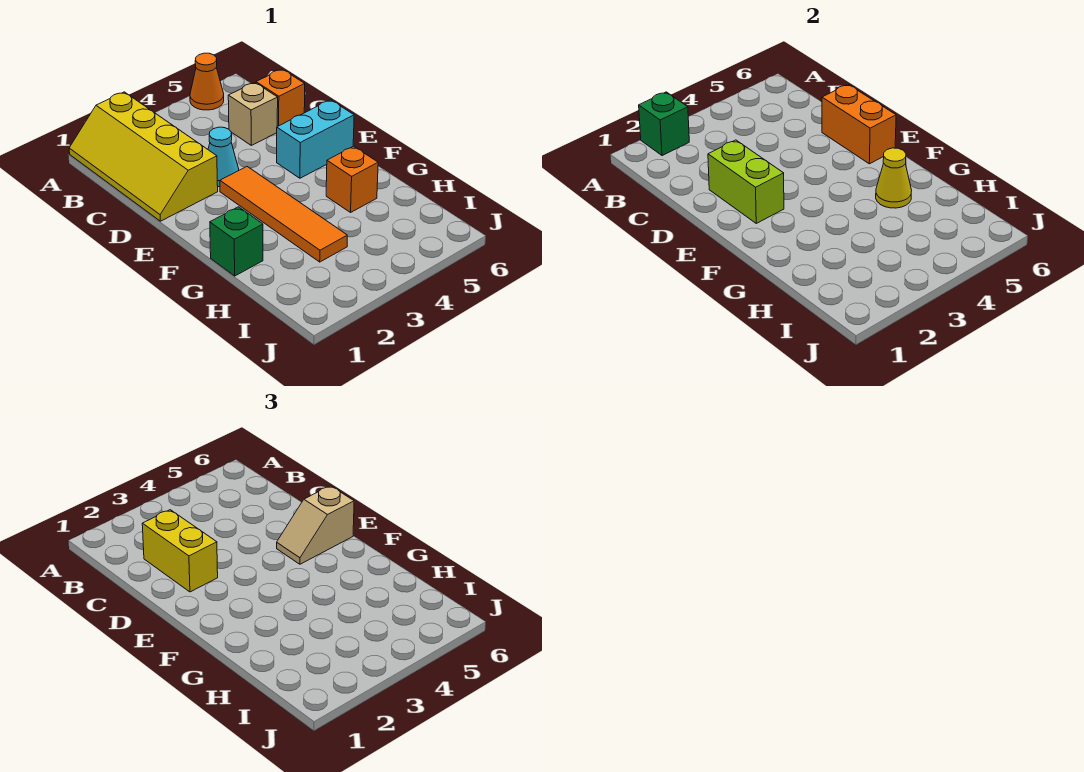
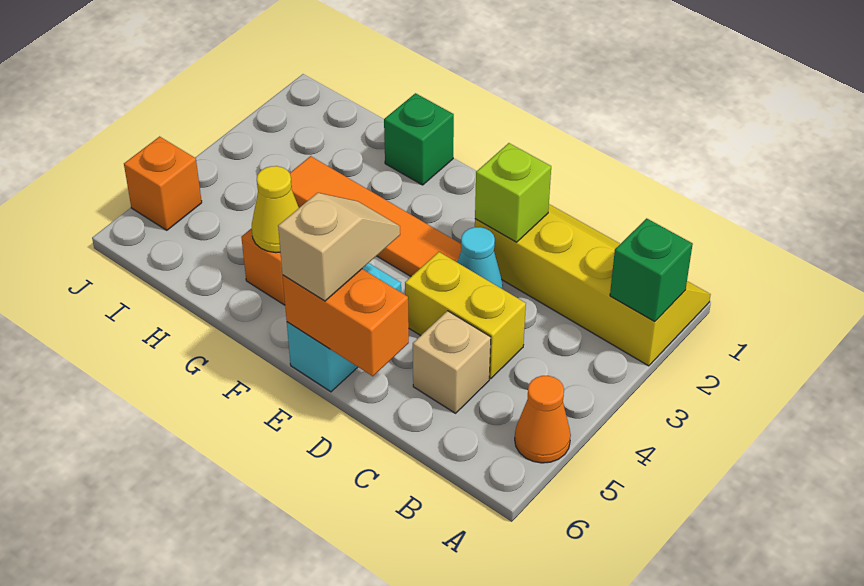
yellow brick C2:D2 level 3 -> yellow brick C4:D4 level 1
orange brick C6 level 1 -> orange brick J5 level 1
lime brick D2:E2 level 2 -> lime brick D2 level 2

